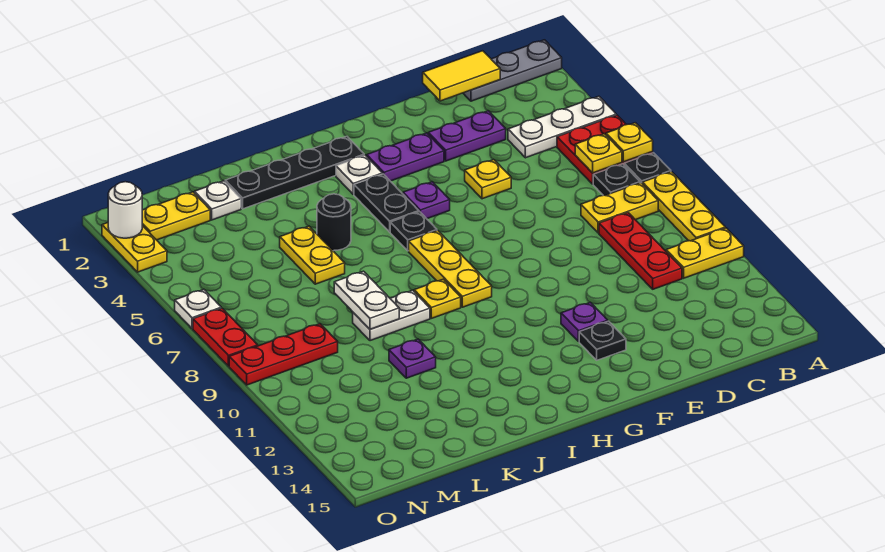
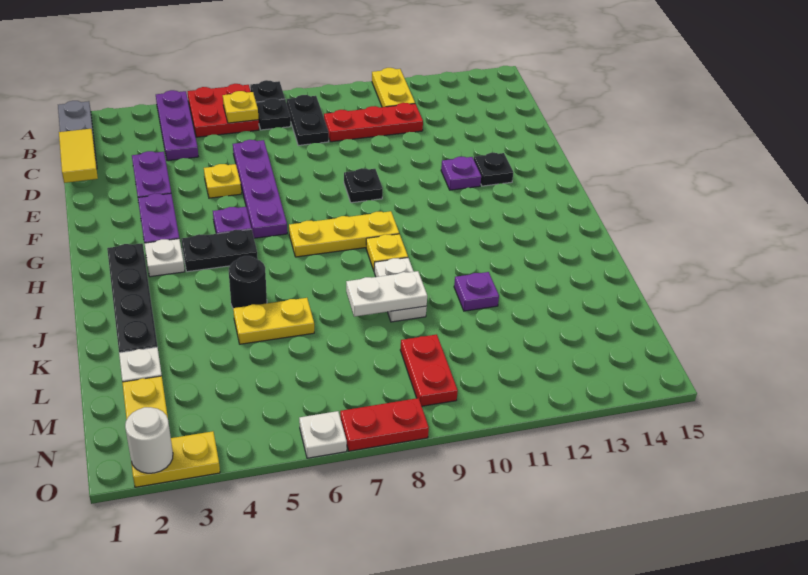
white plate A4:C4 level 1 -> purple plate A4:C4 level 1
yellow plate A6 level 2 -> none
yellow plate A8:A10 level 1 -> none
yellow plate B8:C8 level 1 -> black plate B8:C8 level 1
none -> purple plate D6:G6 level 1
black plate H6 level 1 -> black plate F9 level 1
red plate M9:O9 level 1 -> red plate M9:N9 level 1

